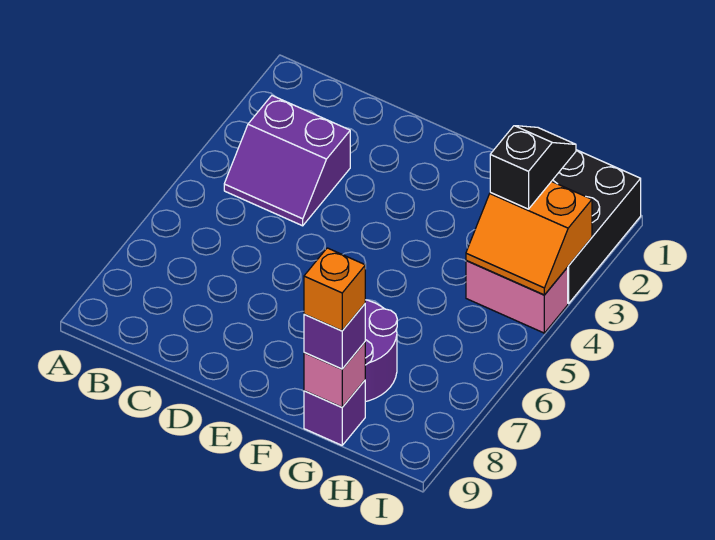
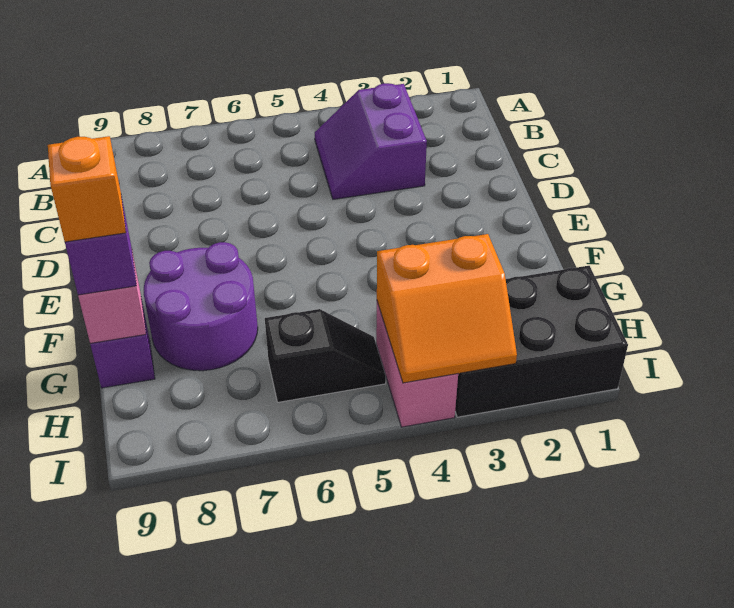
black slope H2:H3 level 3 top 3 -> black slope H5:H6 level 1 top 6
orange slope H3:I4 level 2 top 3 -> orange slope H3:I4 level 2 top H

